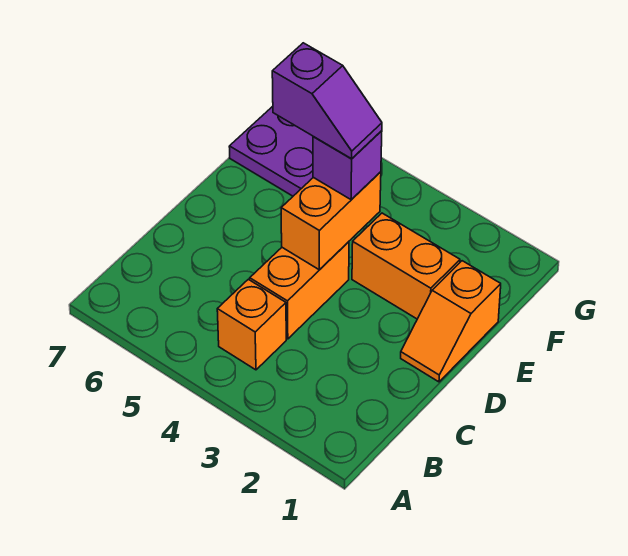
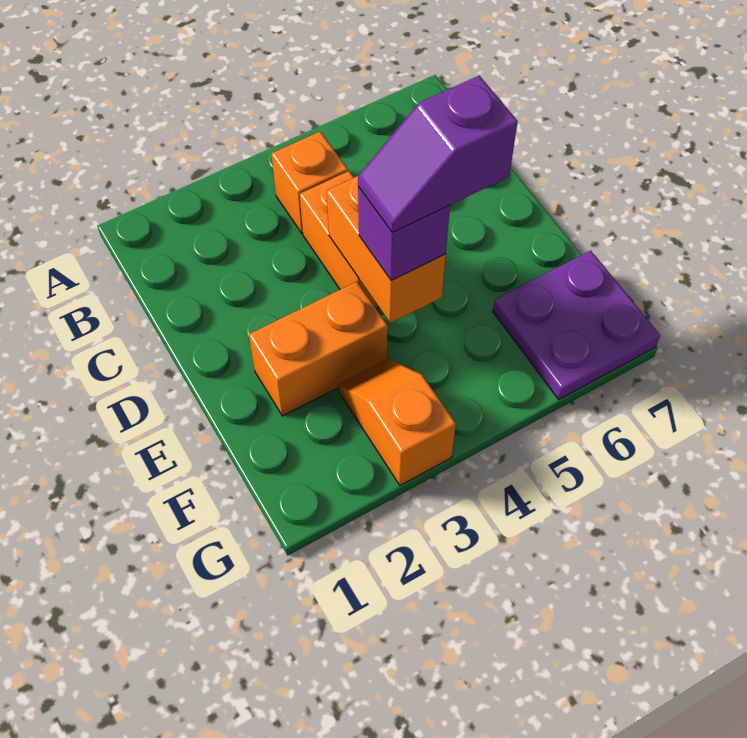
orange slope D1:E1 level 1 top E -> orange slope F3:G3 level 1 top G

